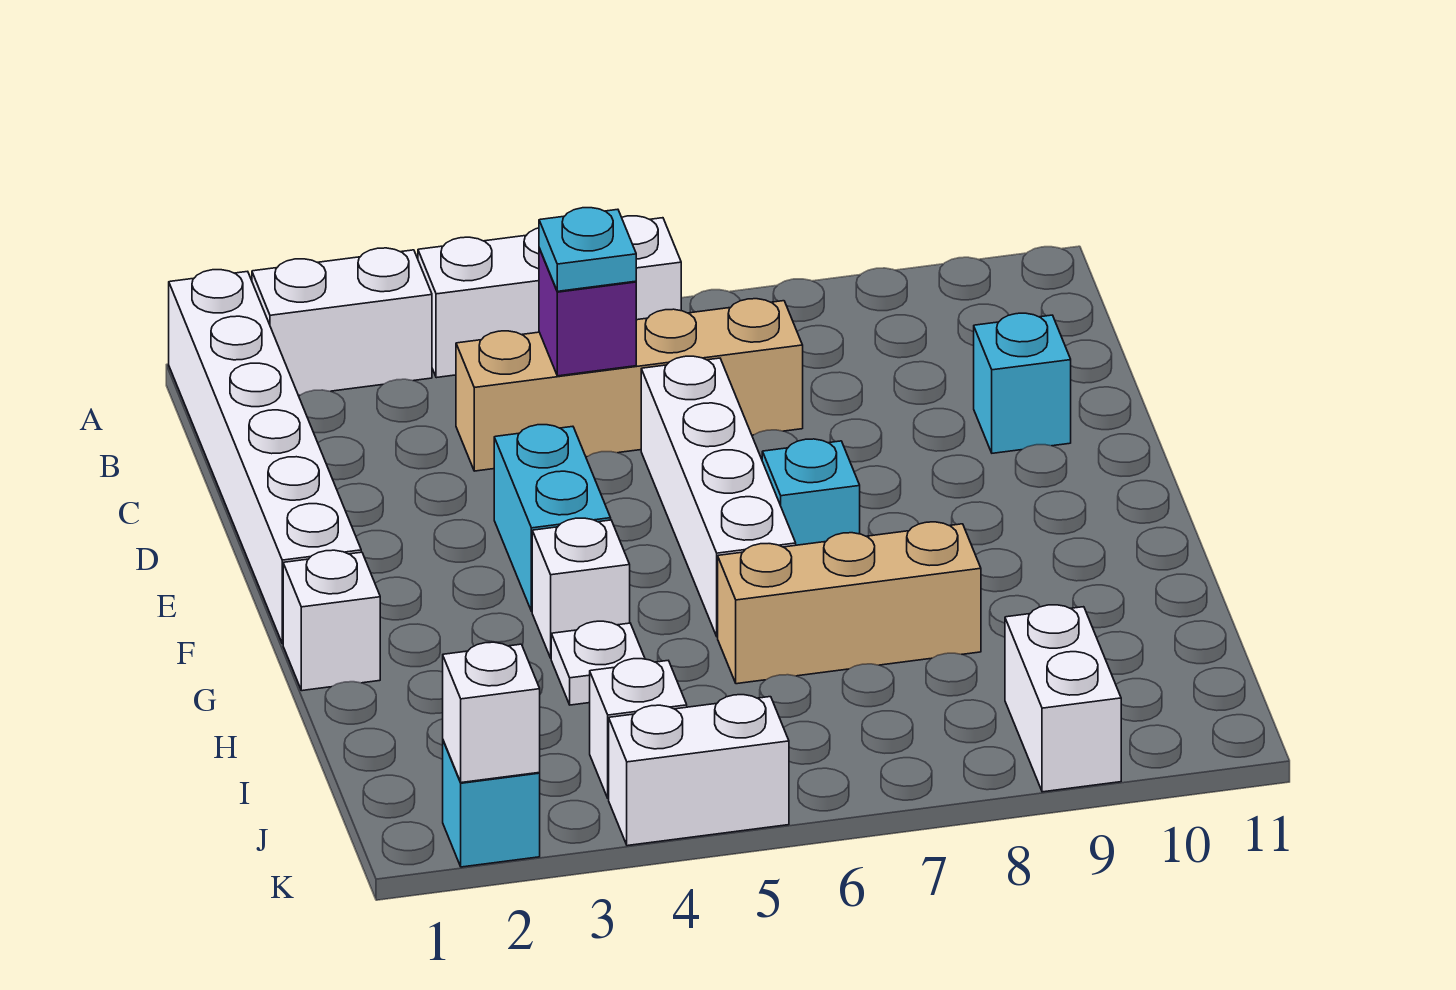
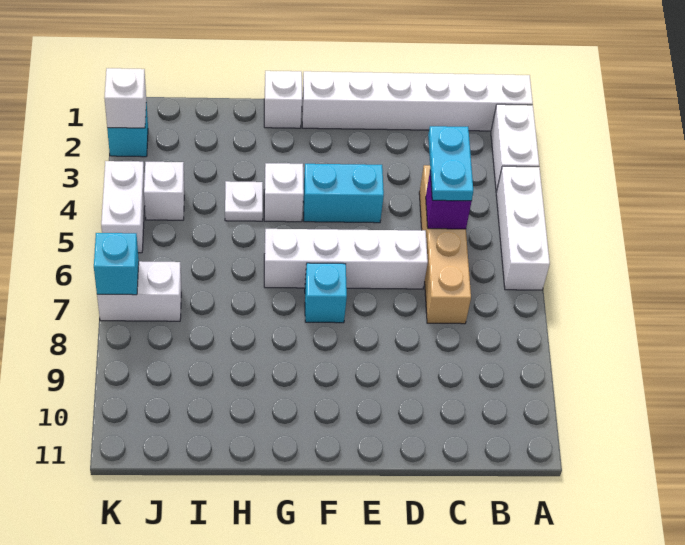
cyan plate C5 level 3 -> cyan plate C4:C5 level 3
cyan brick D10 level 1 -> cyan brick K7 level 2
tan brick H6:H8 level 1 -> none
white brick J9:K9 level 1 -> white brick J7:K7 level 1

